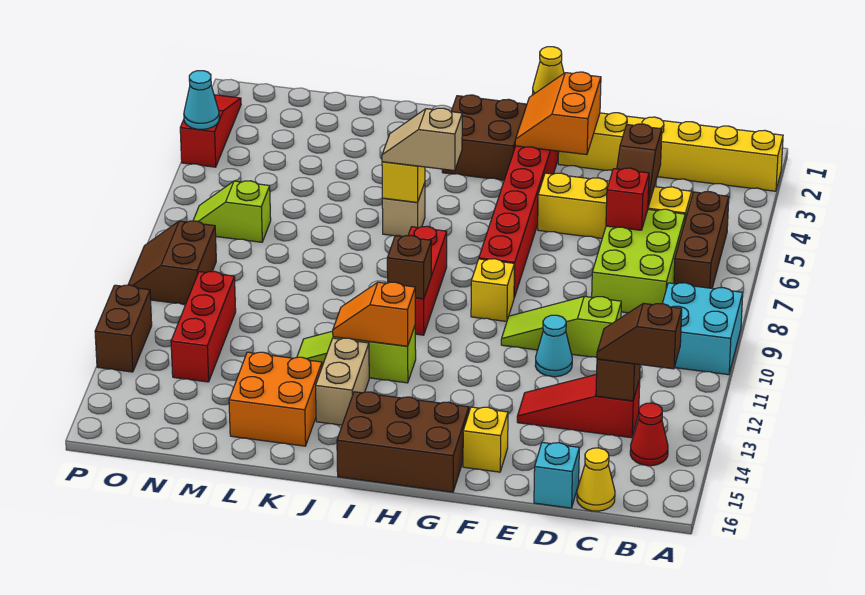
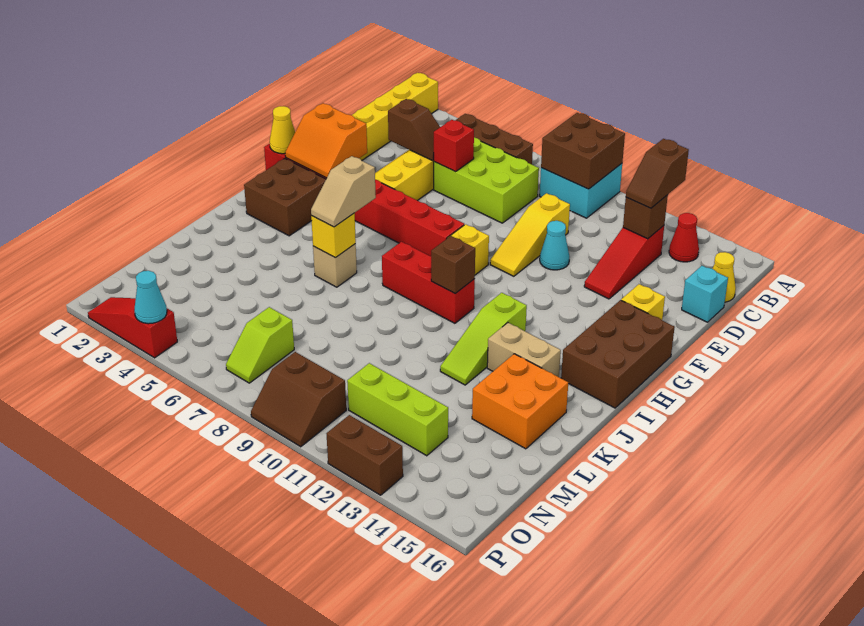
none -> brown brick A9:B10 level 2
lime slope D10:F10 level 1 top D -> yellow slope D10:F10 level 1 top D
orange slope I12:J12 level 2 top I -> none
red brick N11:N13 level 1 -> lime brick N11:N13 level 1

